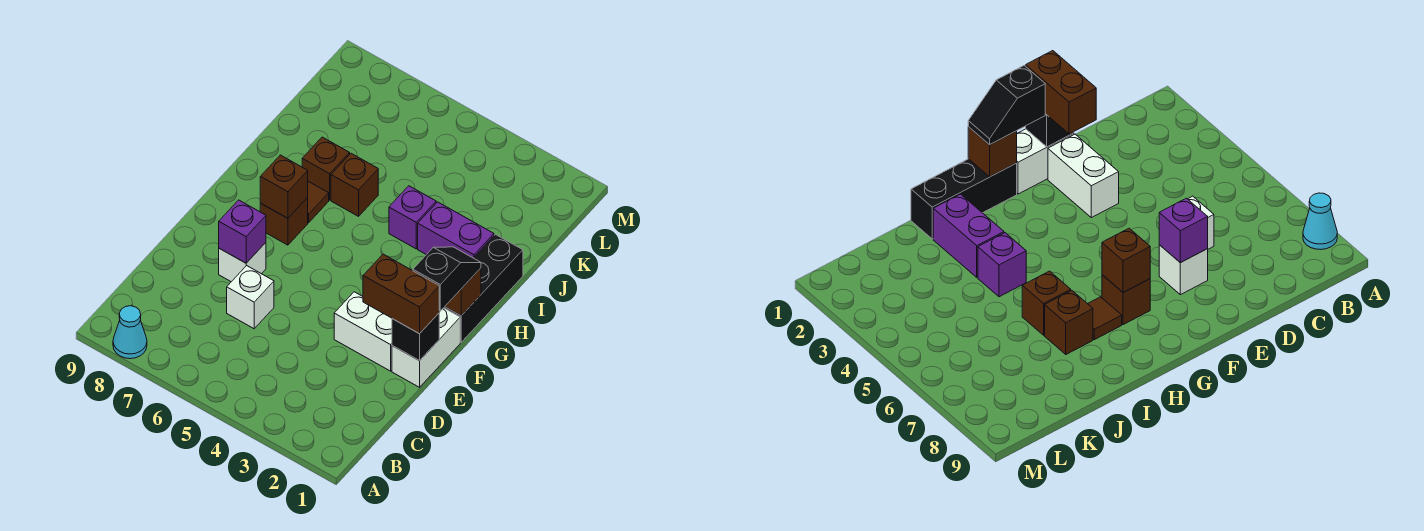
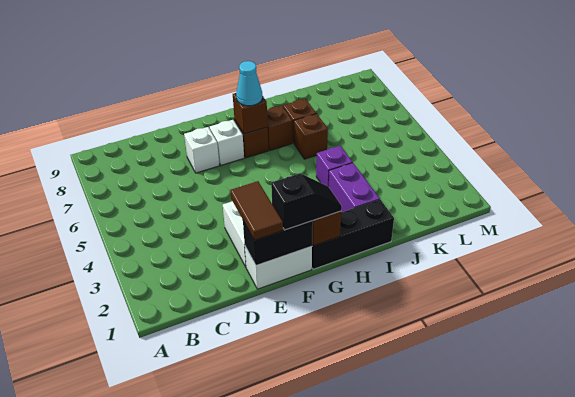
cyan cone A8 level 1 -> cyan cone G7 level 3
white brick D6 level 1 -> white brick F7 level 1
black brick E1 level 2 -> black brick E1:F1 level 2
brown brick E1:E2 level 3 -> brown tile E1:E2 level 3
purple brick E7 level 2 -> none
brown tile H7 level 1 -> brown brick H7 level 1

